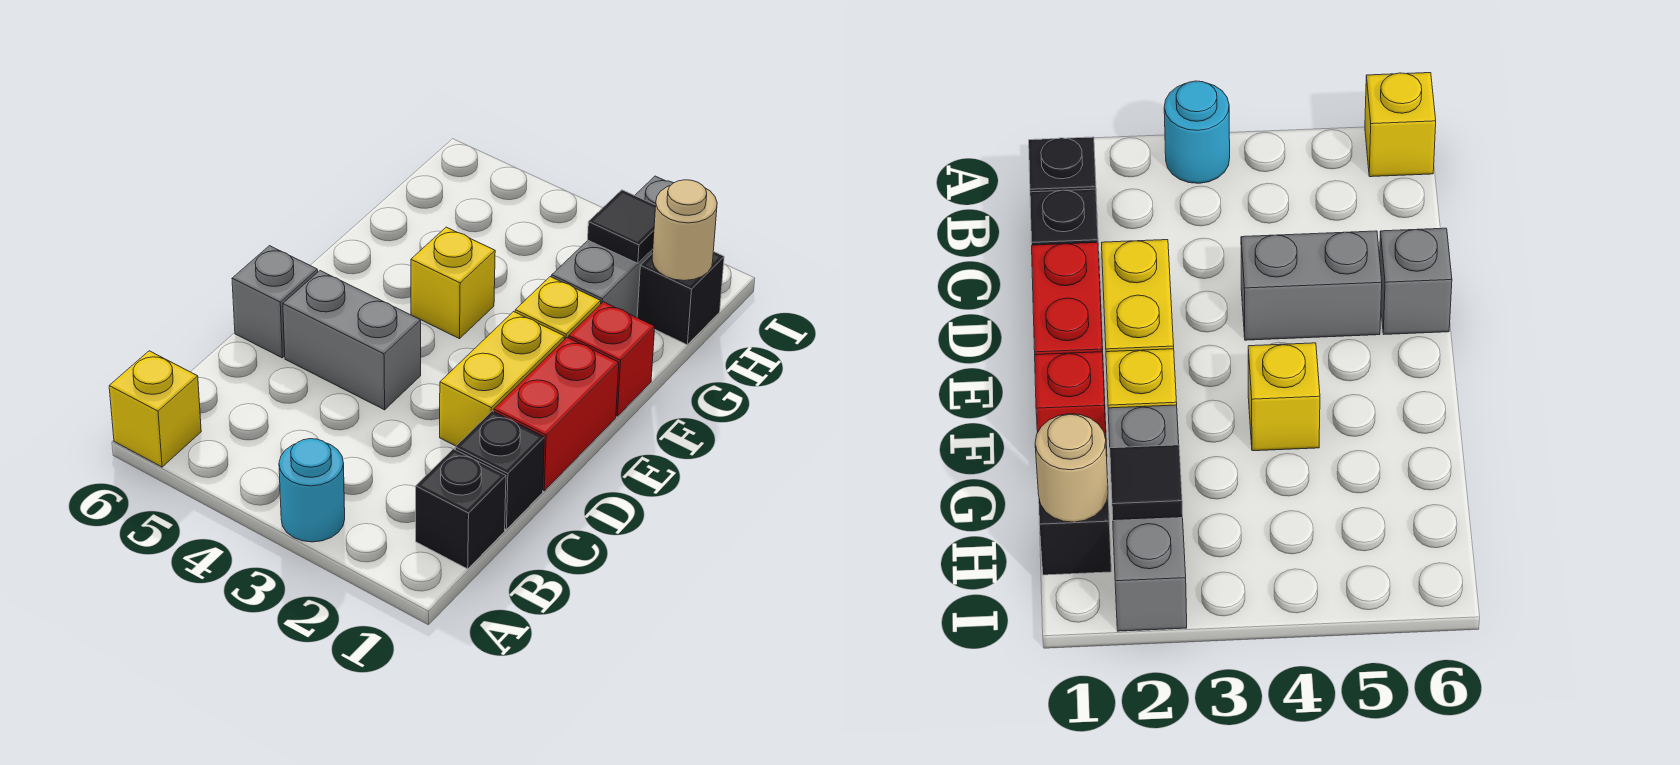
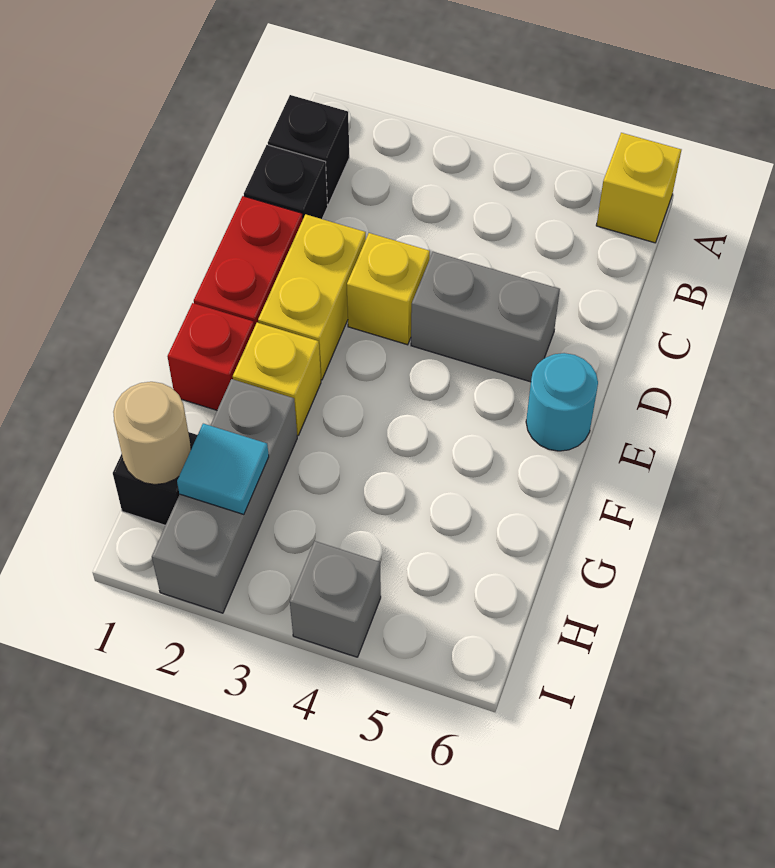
cyan round brick A3 level 1 -> cyan round brick E6 level 1
grey brick D6 level 1 -> grey brick I4 level 1
yellow brick F4 level 1 -> yellow brick D3 level 1
black tile H2 level 2 -> cyan tile H2 level 2

